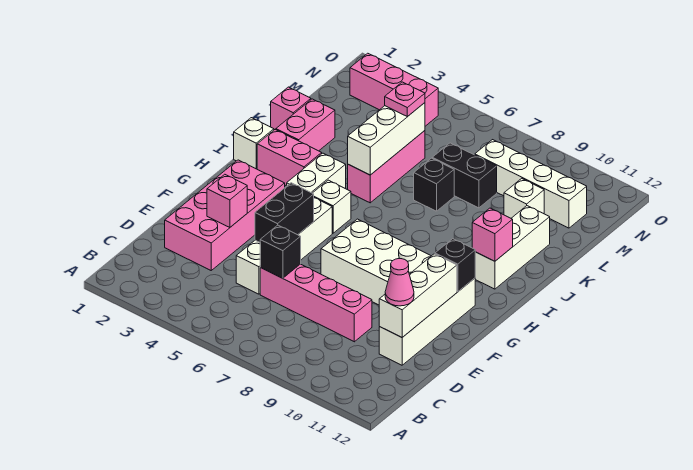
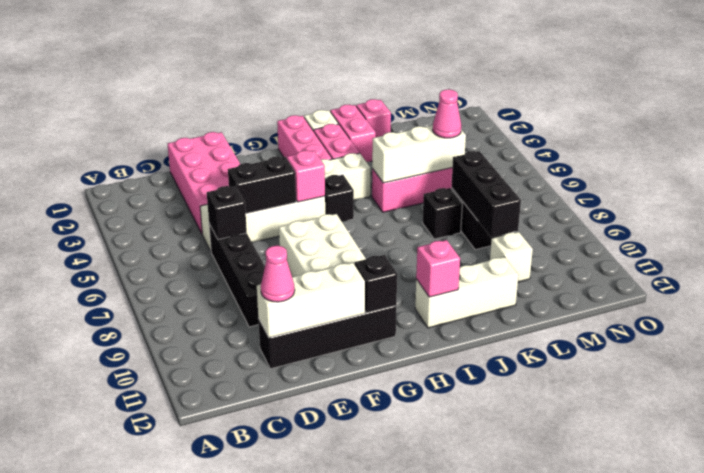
pink brick D2:G3 level 1 -> pink brick D1:E4 level 1
pink brick D6:D9 level 1 -> black brick D6:D9 level 1
white brick D11:G11 level 1 -> black brick D11:G11 level 1
pink brick E3 level 2 -> pink brick G5 level 2
white brick H5 level 1 -> black brick H5 level 1
pink brick J2:K2 level 1 -> pink brick J1:J2 level 1
pink plate L5 level 3 -> pink cone L5 level 3
none -> black brick L7:L9 level 2
white brick M8:M11 level 1 -> none
pink brick N2:N4 level 1 -> pink brick H1:H3 level 1

